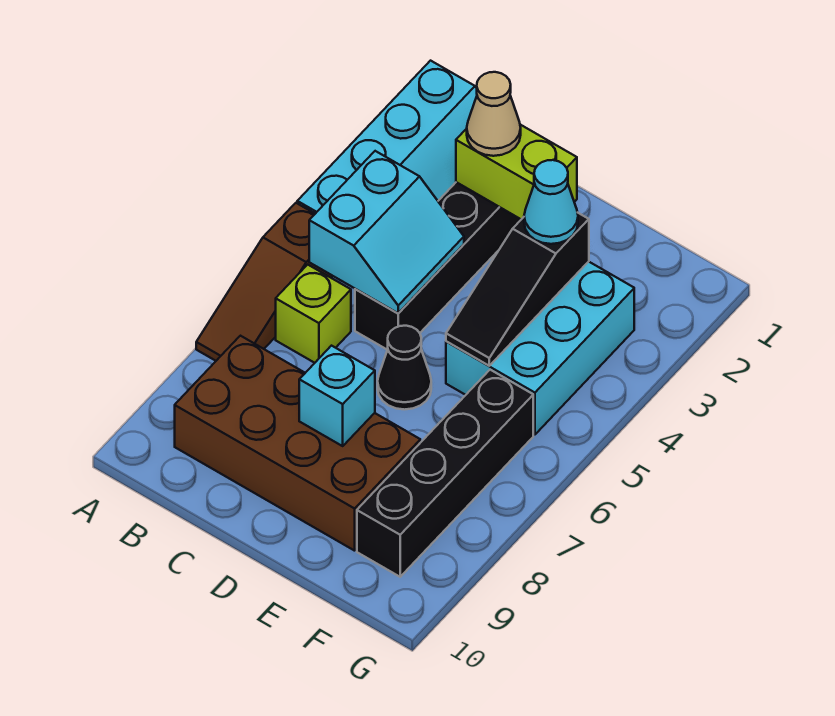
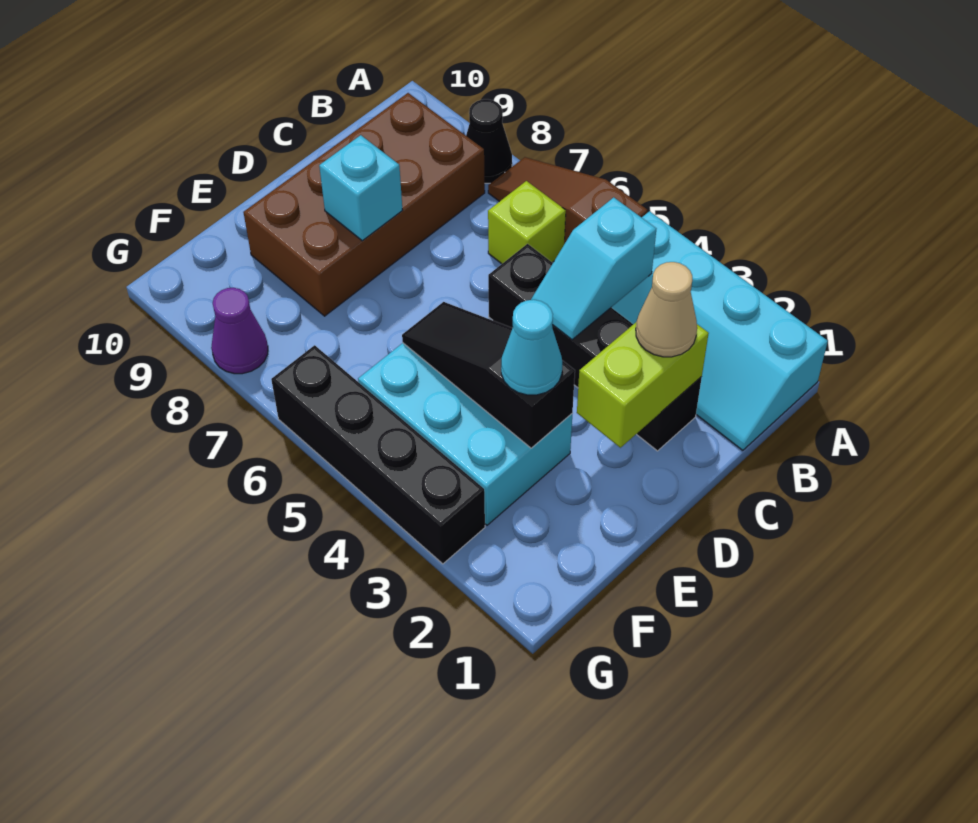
cyan slope B4:C5 level 2 top B -> cyan slope B4:C4 level 2 top B
black cone D6 level 1 -> black cone A8 level 1
black brick F6:F9 level 1 -> black brick G3:G6 level 1
none -> purple cone G8 level 1

